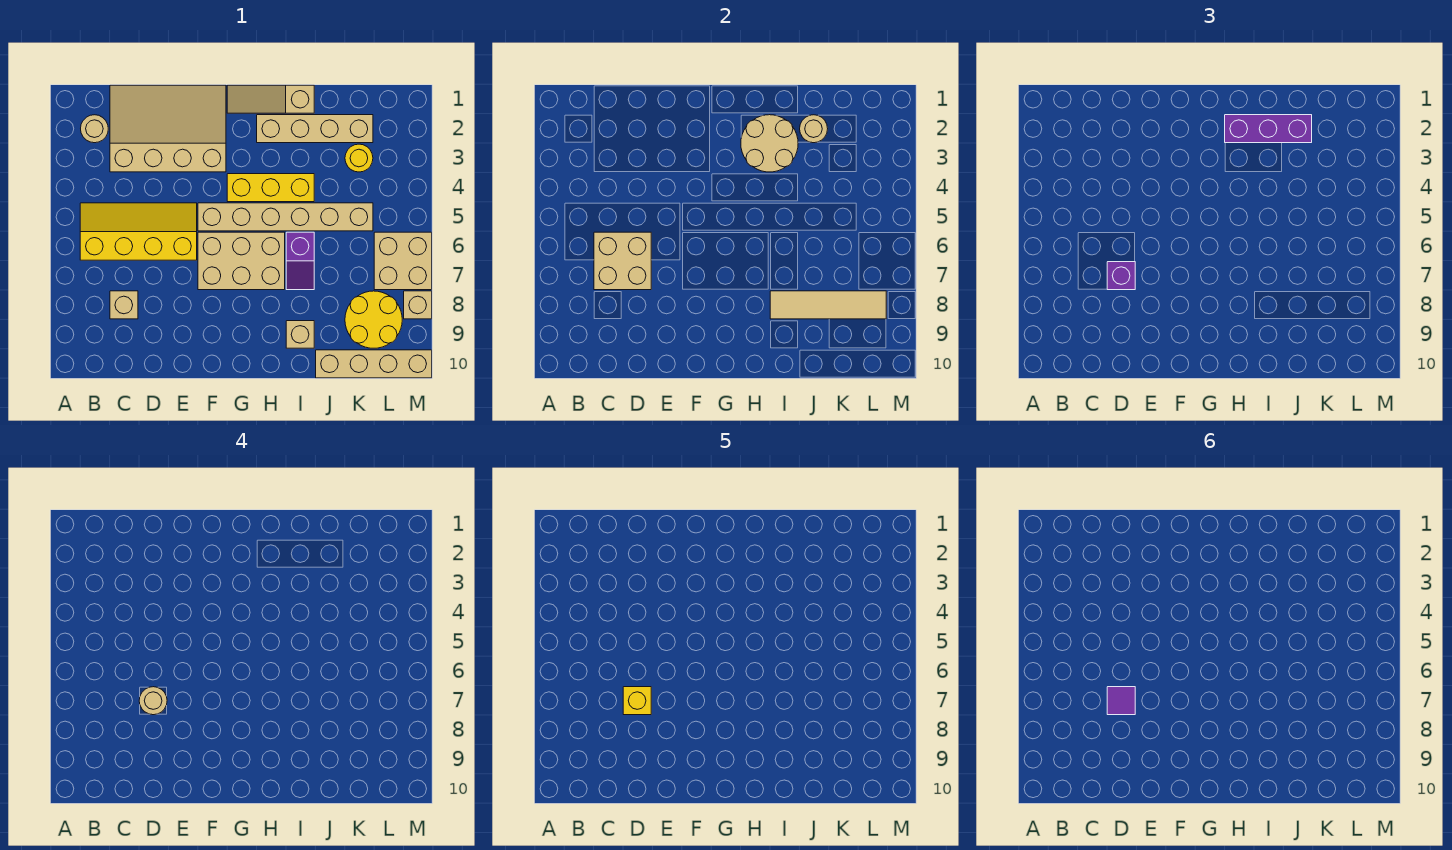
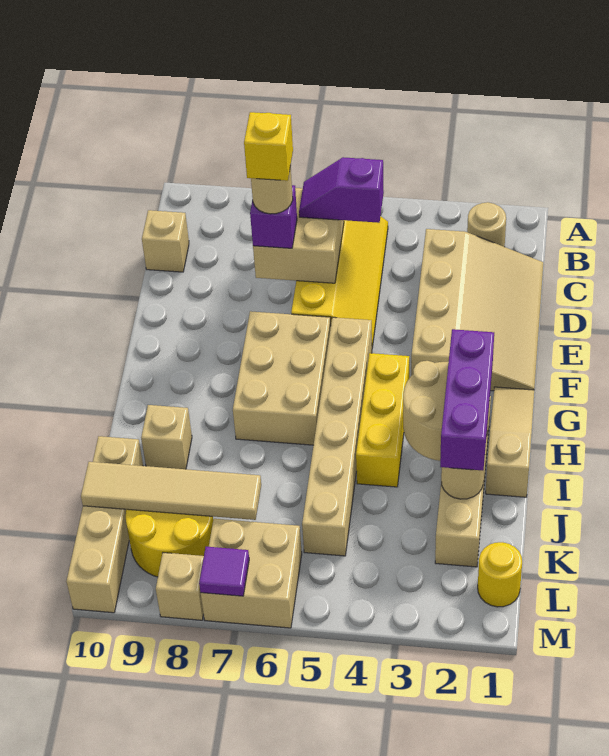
tan brick C8 level 1 -> tan brick C10 level 1
purple tile D7 level 6 -> purple tile M7 level 2
purple slope I6:I7 level 1 top 6 -> purple slope C5:C6 level 3 top 5
tan tile I8:L8 level 2 -> tan tile K7:K10 level 2
yellow round brick K3 level 1 -> yellow round brick L1 level 1

